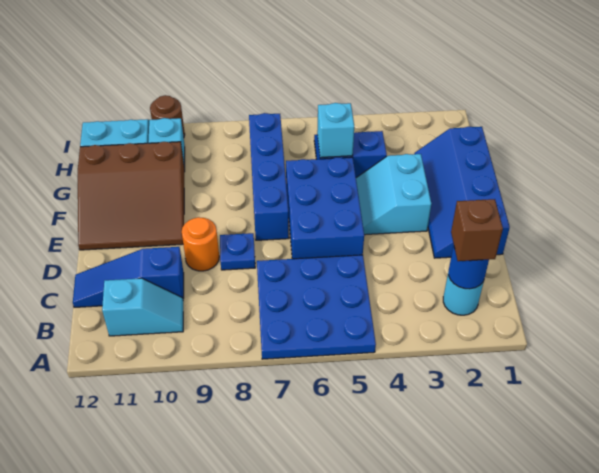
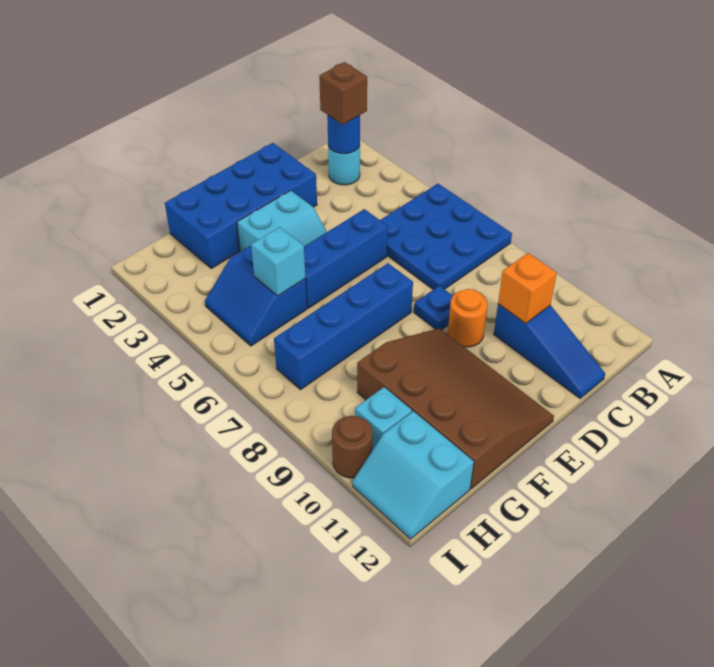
cyan slope B10:B11 level 1 top 11 -> none
none -> orange brick C10 level 2
blue slope D1:G2 level 1 top 1 -> blue brick D1:G2 level 1
blue brick D5:F6 level 1 -> blue brick D5:F5 level 1
brown slope E10:G12 level 1 top G -> brown slope E9:G12 level 1 top G

